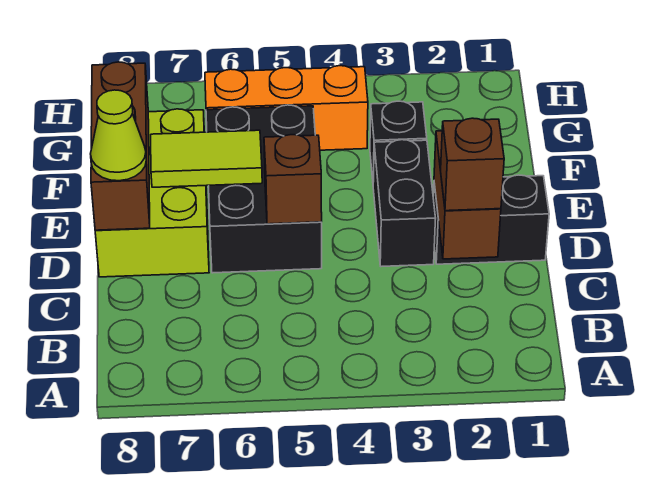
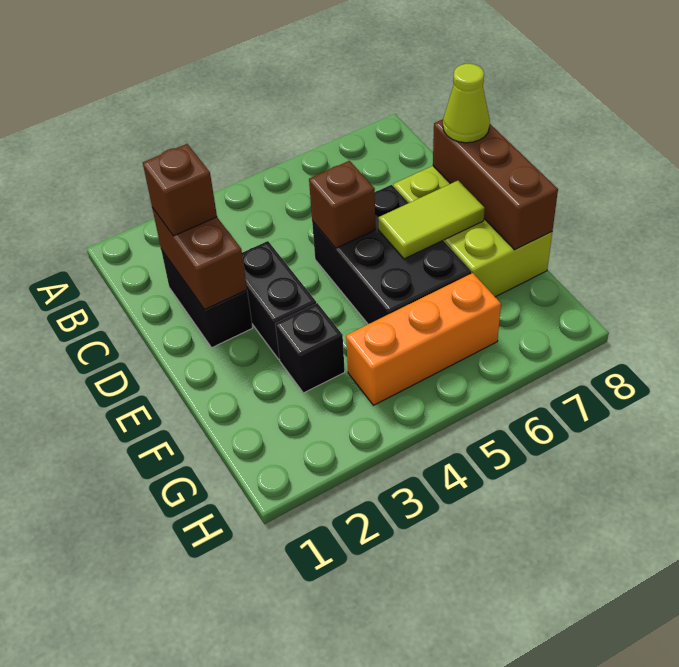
black brick D1:D2 level 1 -> black brick C2:D2 level 1

